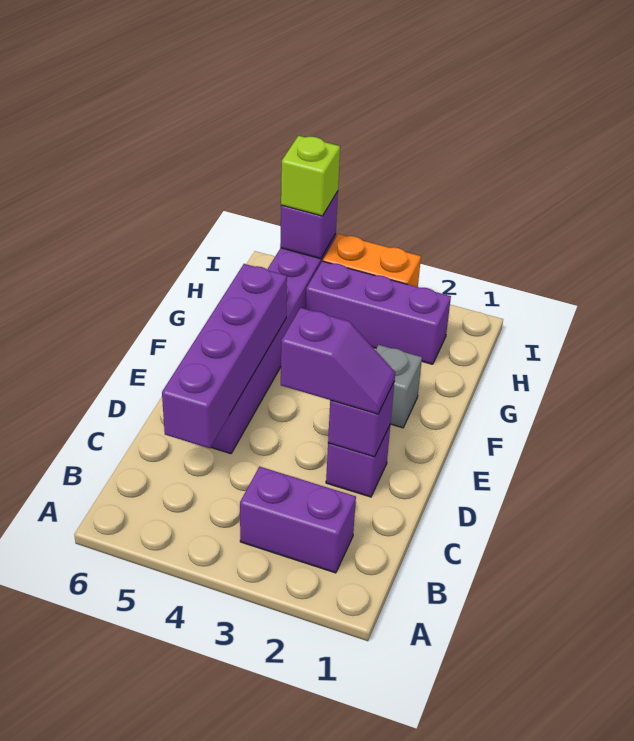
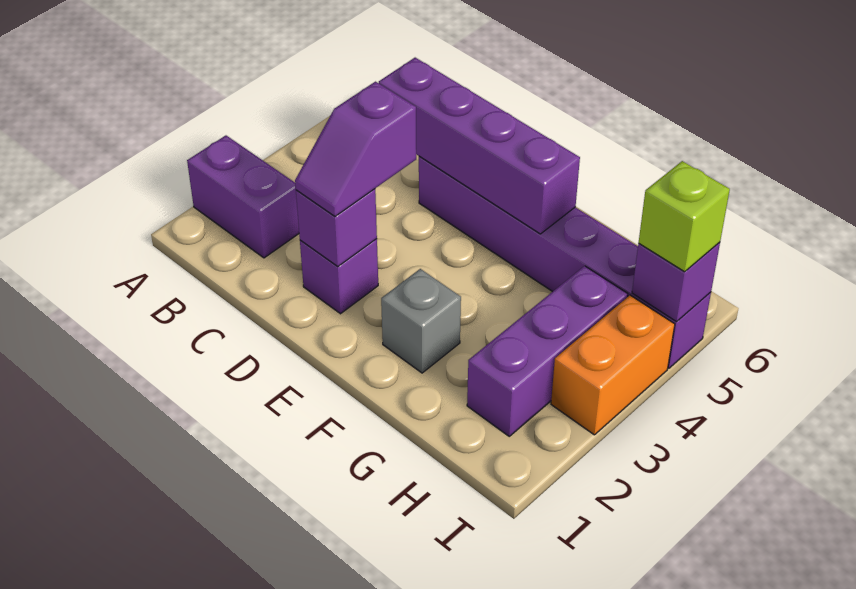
purple brick B2:B3 level 1 -> purple brick A2:B2 level 1

